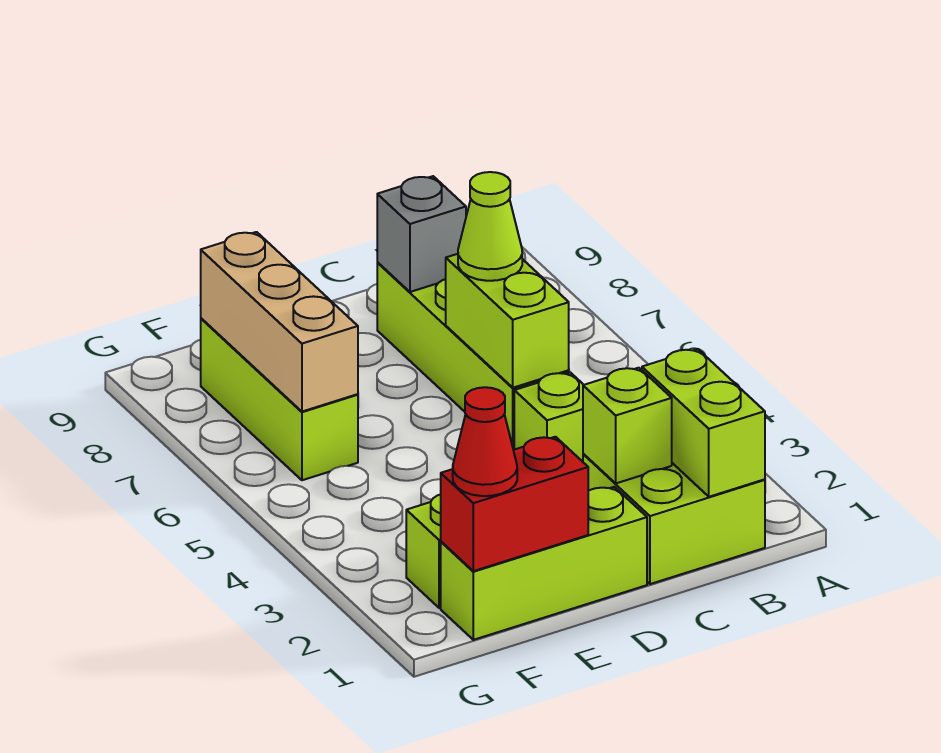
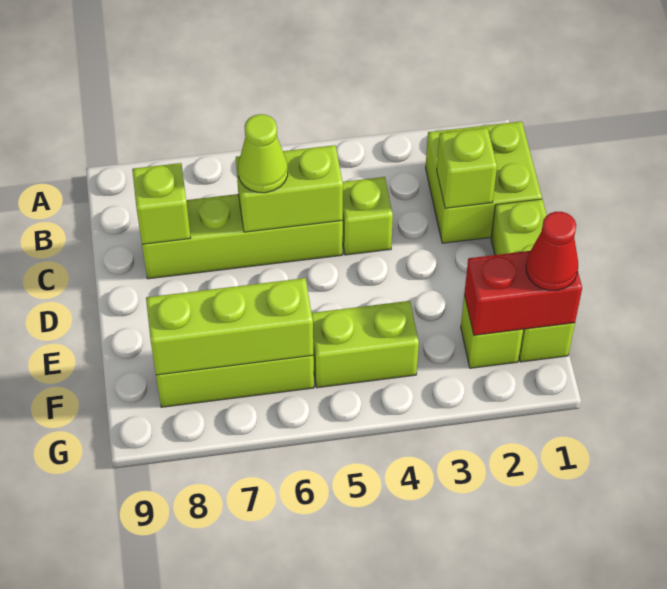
lime brick B1:B2 level 2 -> lime brick F4:F5 level 1
grey brick C8 level 2 -> lime brick C8 level 2
red brick E1:F1 level 2 -> red brick F1:F2 level 2
tan brick F6:F8 level 2 -> lime brick F6:F8 level 2

